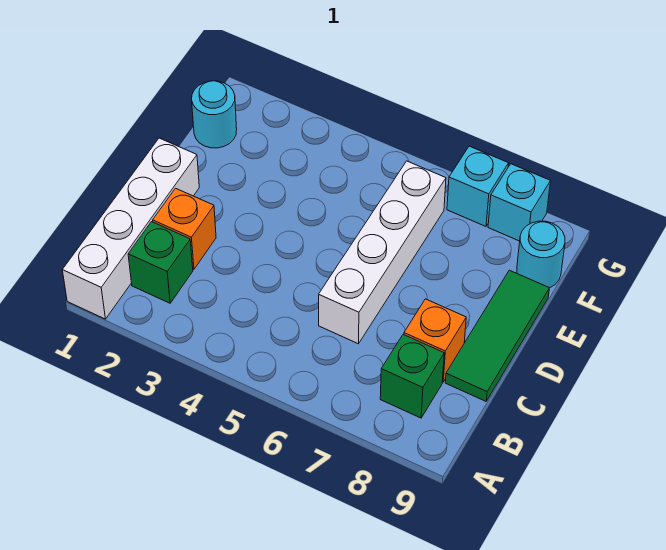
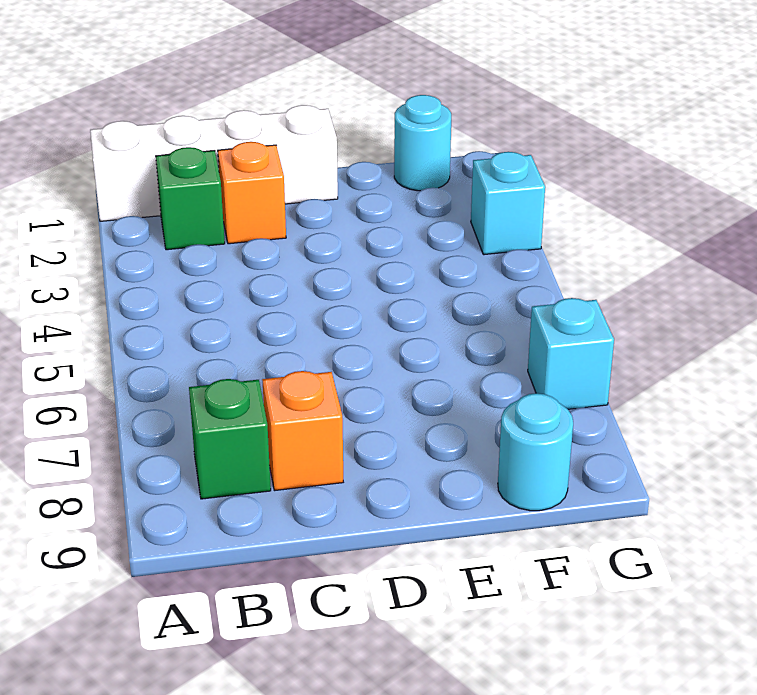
white brick C6:F6 level 1 -> none
green tile C9:E9 level 1 -> none
cyan brick G8 level 1 -> cyan brick G3 level 1

